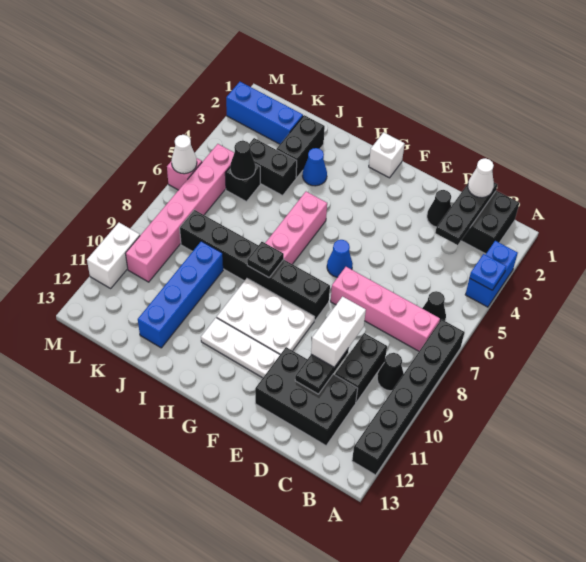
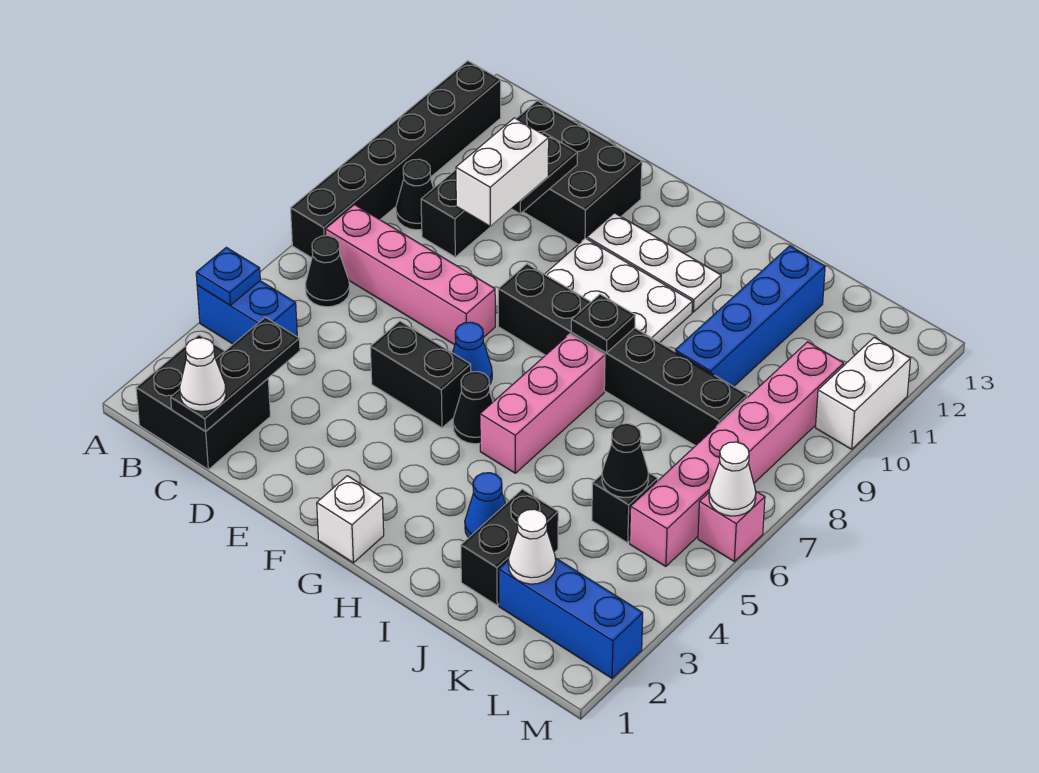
blue brick A3:A4 level 1 -> blue brick A4:B4 level 1
black cone D2 level 1 -> black cone G5 level 1
black brick J4:K4 level 1 -> black brick E5:F5 level 1
none -> white cone K2 level 2

